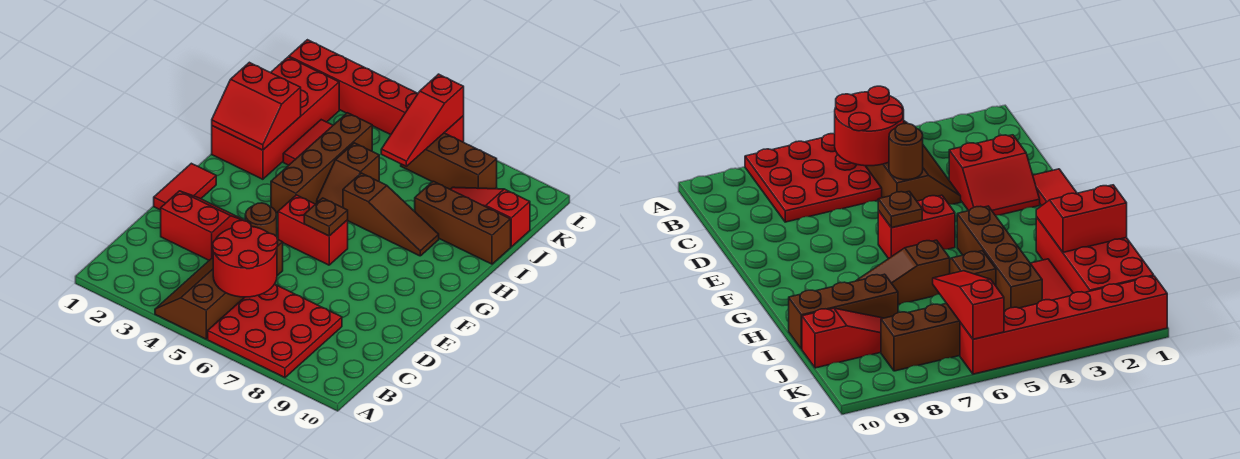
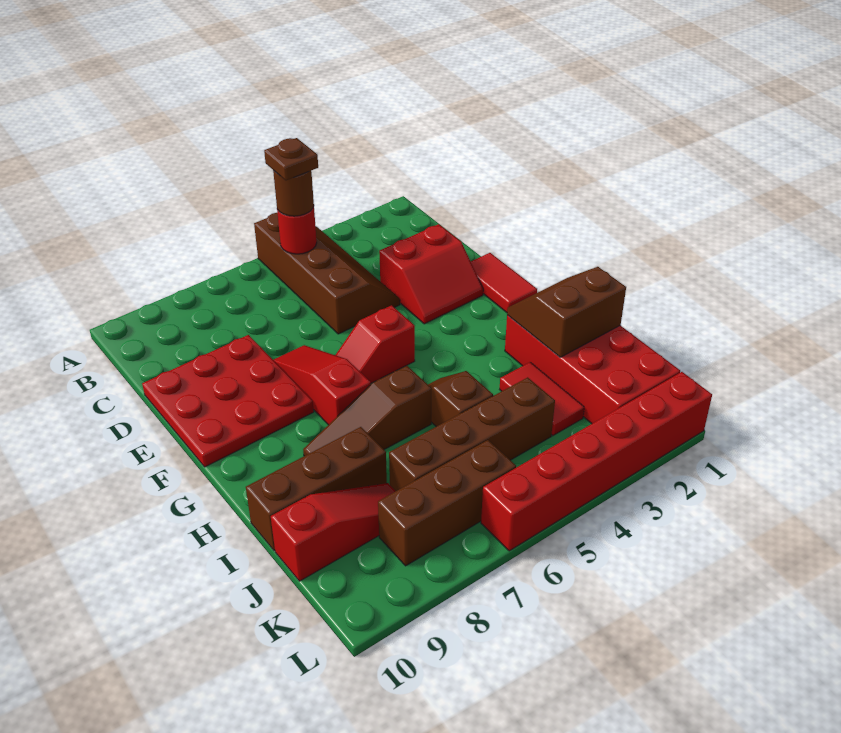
red plate A6:C8 level 1 -> red plate D8:F10 level 1
red round brick B5:C6 level 2 -> red round brick B5 level 2
brown round brick D5 level 2 -> brown round brick B5 level 3
red brick F5:F6 level 1 -> red slope F5:F6 level 1 top 5
brown plate F6 level 2 -> brown plate B5 level 4
brown brick G4:J4 level 1 -> brown brick J4:J7 level 1
red slope H1:I2 level 2 top I -> brown slope H1:I2 level 2 top I
red slope J6:L6 level 2 top L -> red slope E7:G7 level 1 top G

